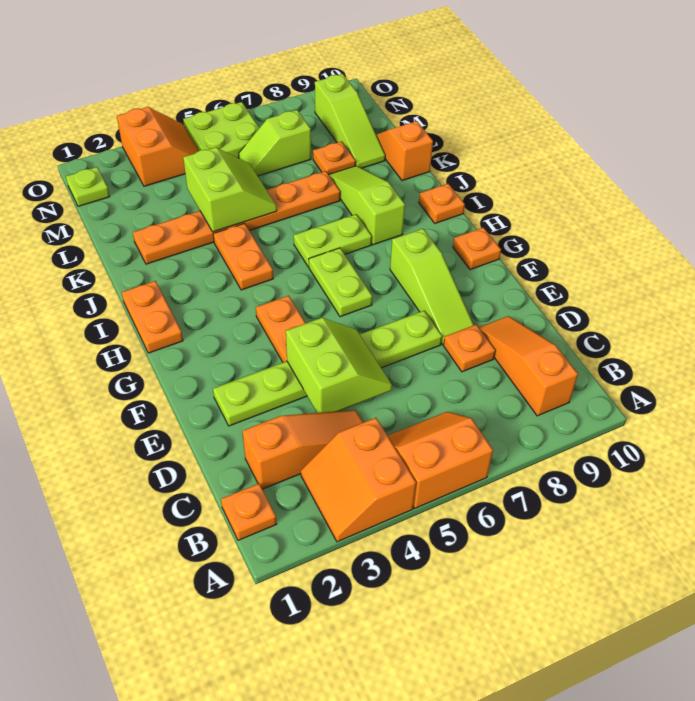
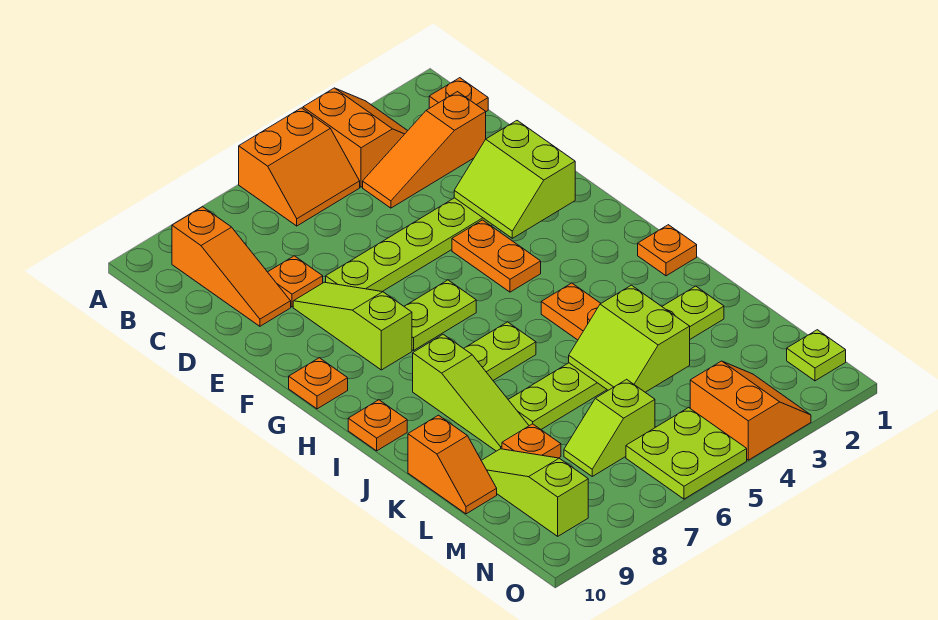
lime slope D4:E5 level 2 top 4 -> lime slope E2:F3 level 2 top 2
lime plate G6:H6 level 1 -> lime plate G6:G7 level 1
orange plate H1:I1 level 1 -> orange plate I1 level 1
orange plate K2:K7 level 1 -> lime plate K2:K7 level 1
lime slope M6:M7 level 1 top 7 -> lime slope M6:M7 level 1 top 6
orange slope N3:O4 level 1 top 3 -> orange slope N3:O4 level 1 top 4

